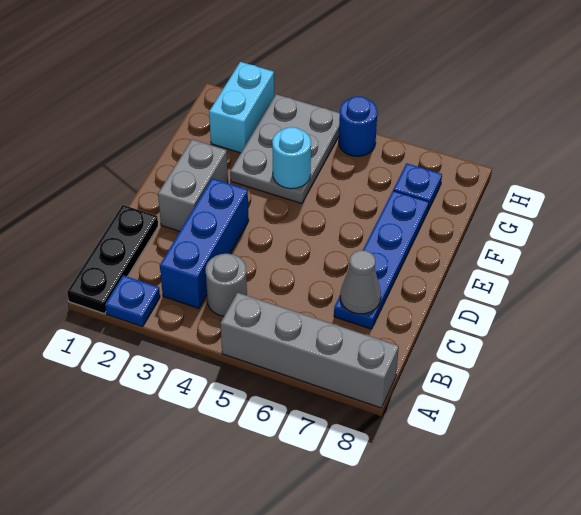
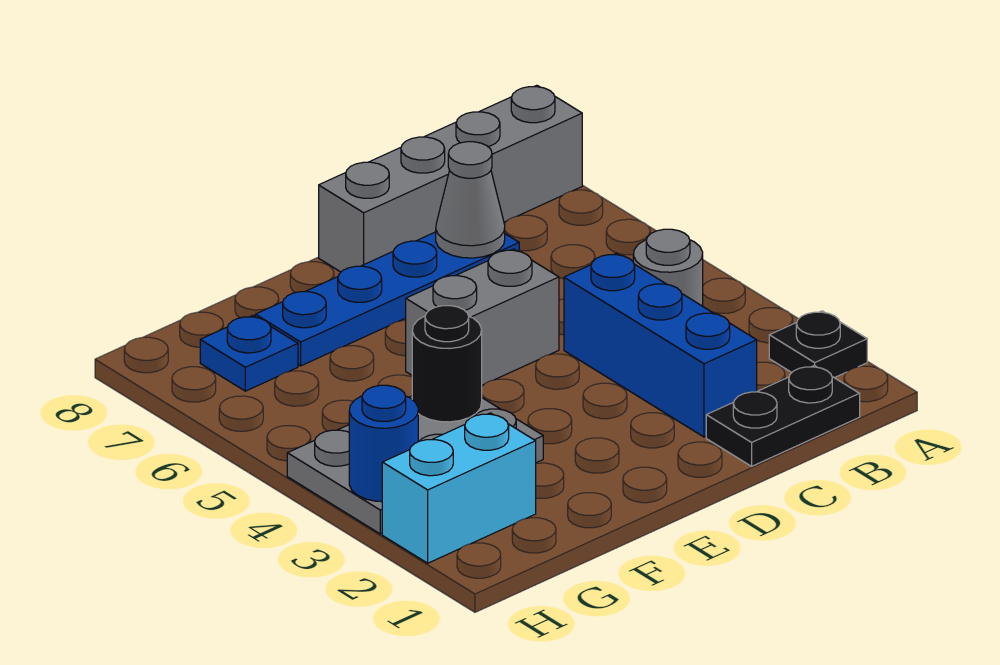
black plate A1:C1 level 1 -> black plate B1:C1 level 1
blue plate A2 level 1 -> black plate A2 level 1
grey brick A5:A8 level 1 -> grey brick A8:D8 level 1
blue brick B3:D3 level 1 -> blue brick C2:C4 level 1
grey brick D2:E2 level 1 -> grey brick D5:E5 level 1
cyan round brick F4 level 2 -> black round brick F4 level 2
blue round brick H5 level 1 -> blue round brick H3 level 2

